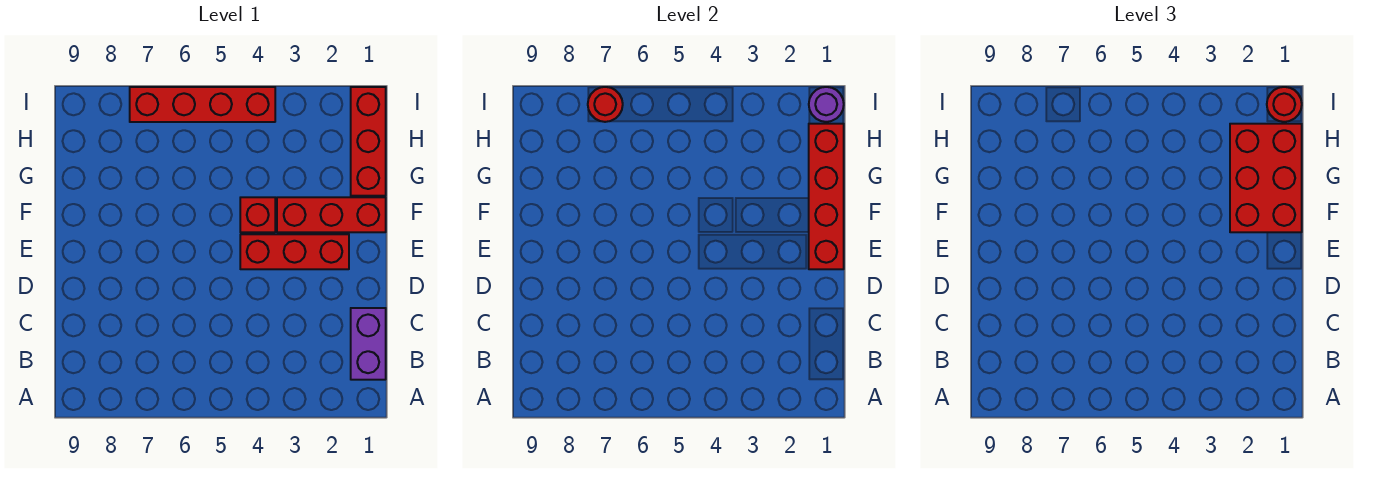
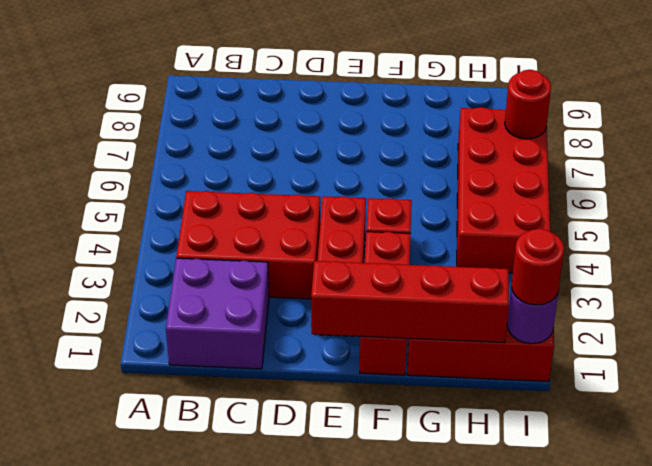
purple brick B1:C1 level 1 -> purple brick B1:C2 level 1
red brick F1:H2 level 3 -> red brick B3:D4 level 1
red brick I4:I7 level 1 -> red brick H4:I7 level 1

